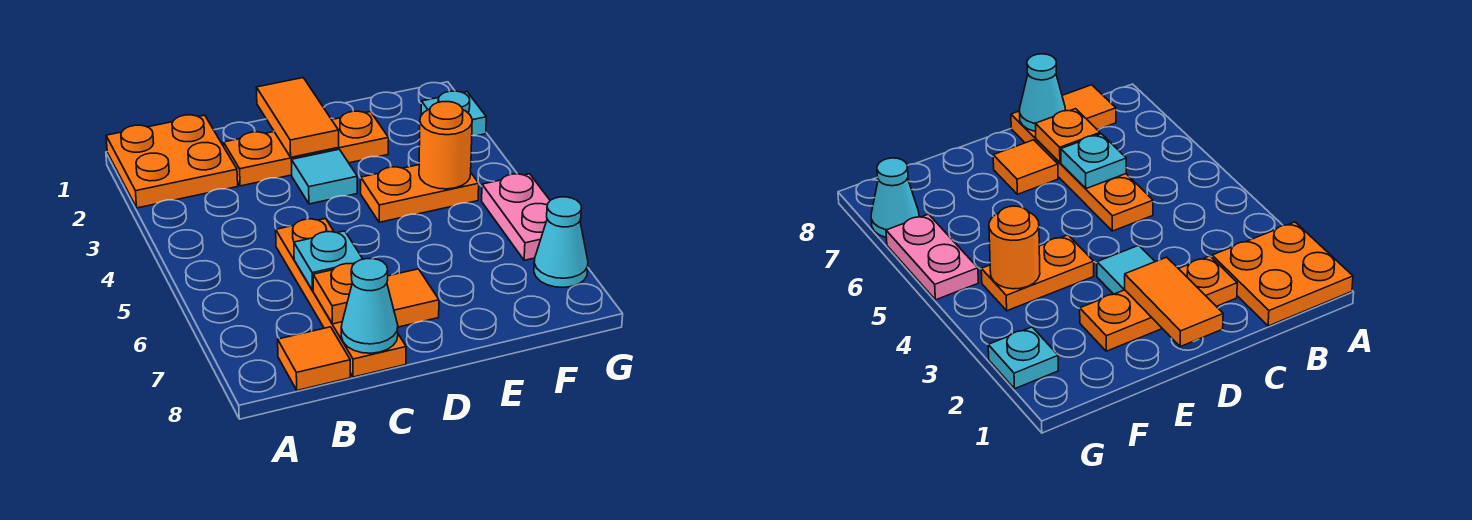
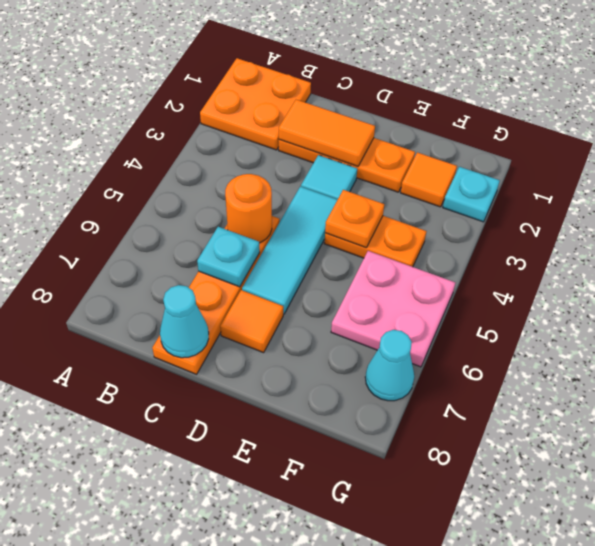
orange tile B8 level 1 -> orange tile F2 level 1
orange plate C7 level 2 -> orange plate E4 level 2
orange tile D1:D2 level 2 -> orange tile C2:D2 level 2
none -> cyan tile D4:D6 level 1
orange round brick F4 level 2 -> orange round brick C5 level 2
pink plate G5:G6 level 1 -> pink plate F5:G6 level 1

